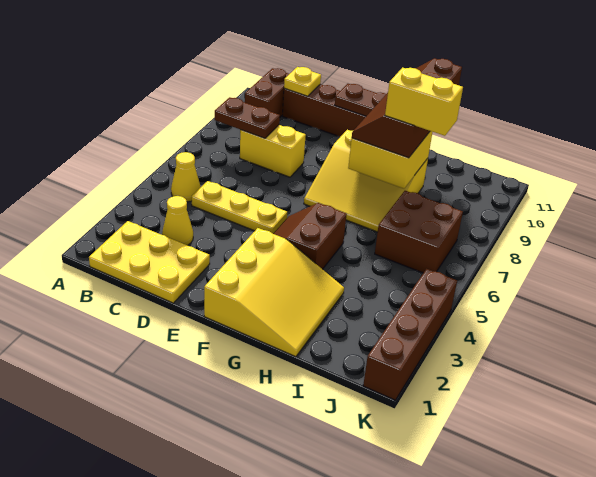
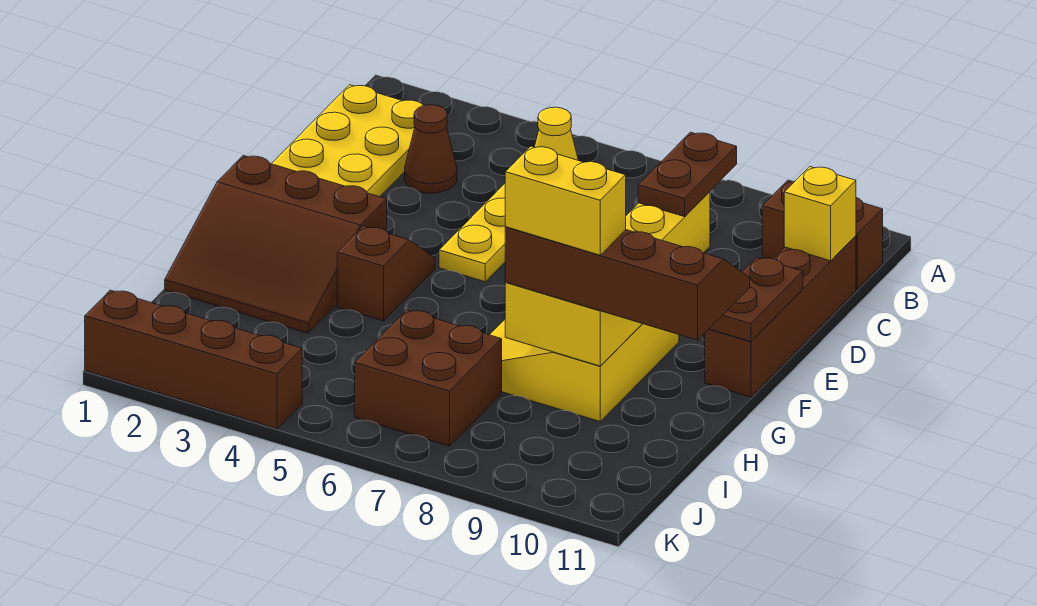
yellow cone C3 level 1 -> brown cone C3 level 1
yellow plate C11 level 2 -> yellow brick C11 level 2
yellow slope F1:H3 level 1 top F -> brown slope F1:H3 level 1 top F
brown slope F4:G5 level 1 top G -> brown slope F4:G4 level 1 top G
yellow brick H8:I8 level 4 -> yellow brick H8:H9 level 4

